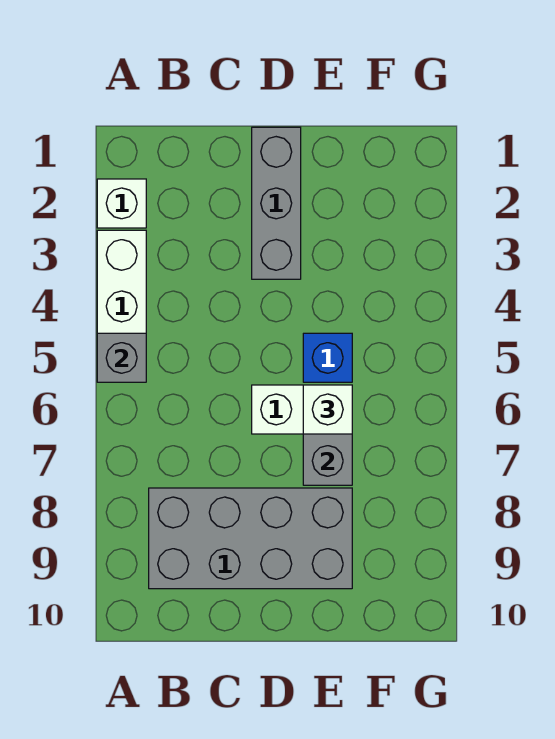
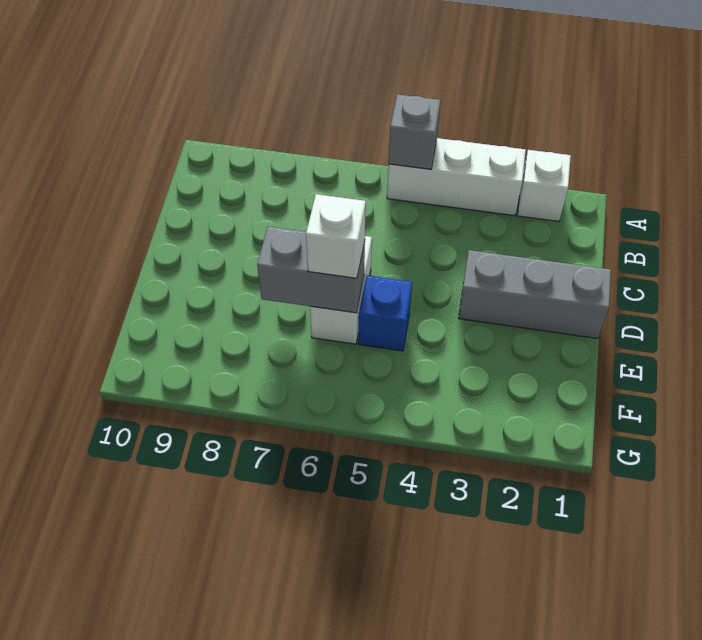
grey brick B8:E9 level 1 -> none

